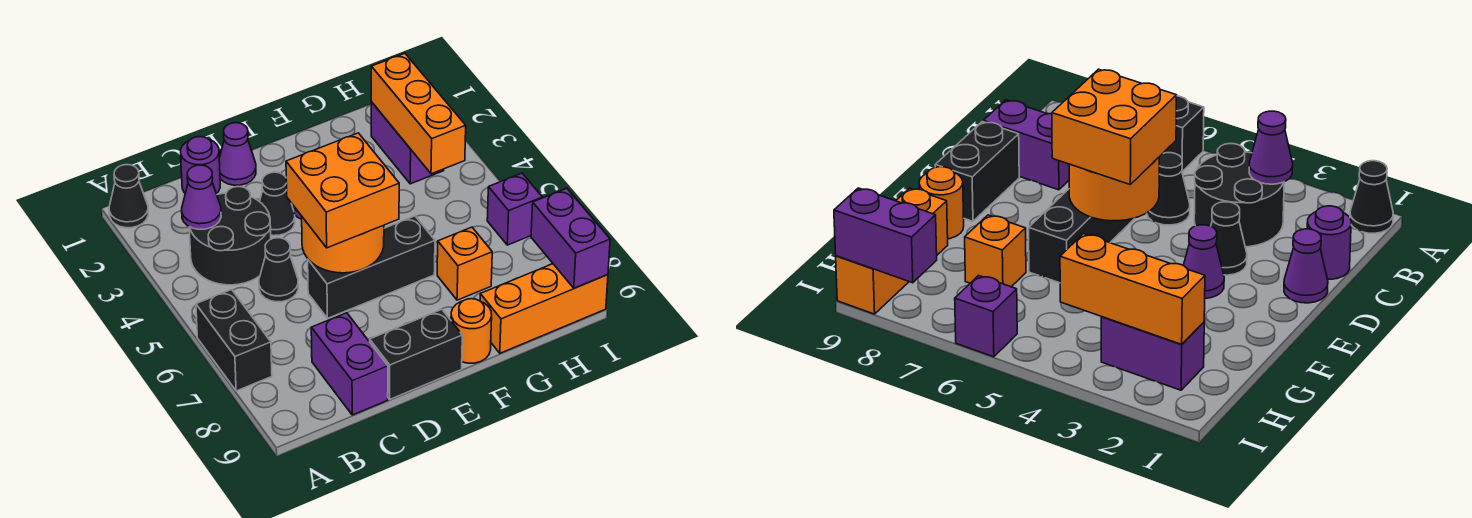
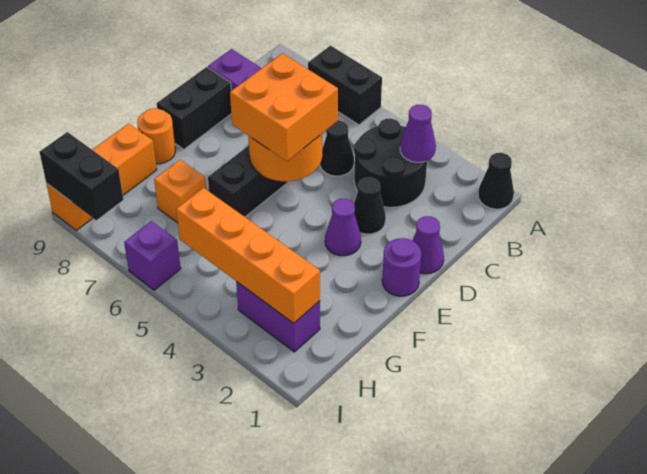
purple round brick C1 level 1 -> purple round brick E1 level 1
orange brick H2:H4 level 2 -> orange brick H2:H5 level 2
purple brick I8:I9 level 2 -> black brick I8:I9 level 2

